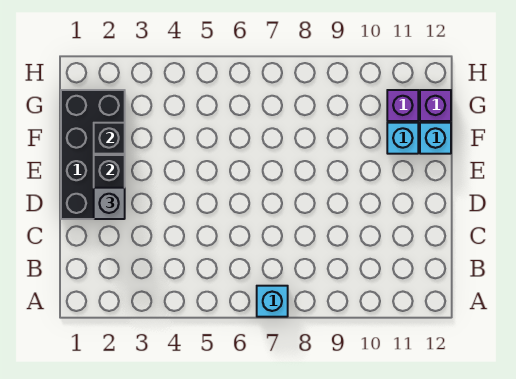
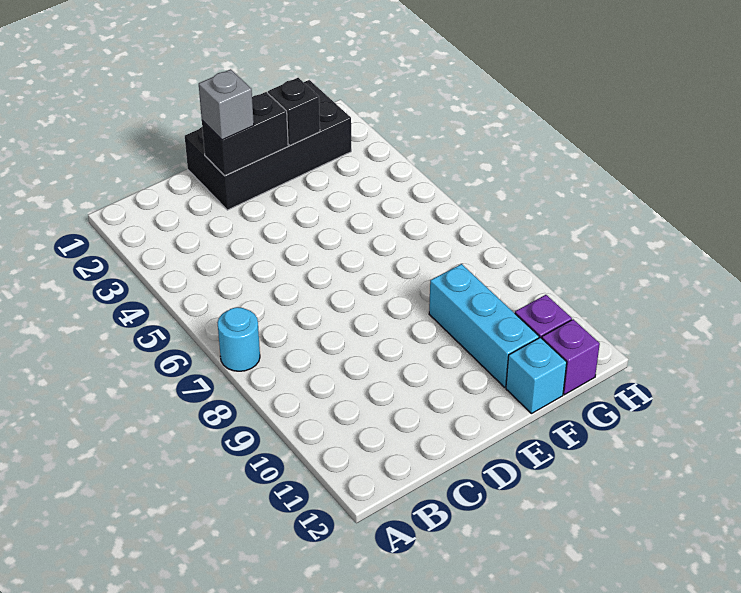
cyan brick A7 level 1 -> cyan round brick A7 level 1
cyan brick F11 level 1 -> cyan brick F9:F11 level 1

